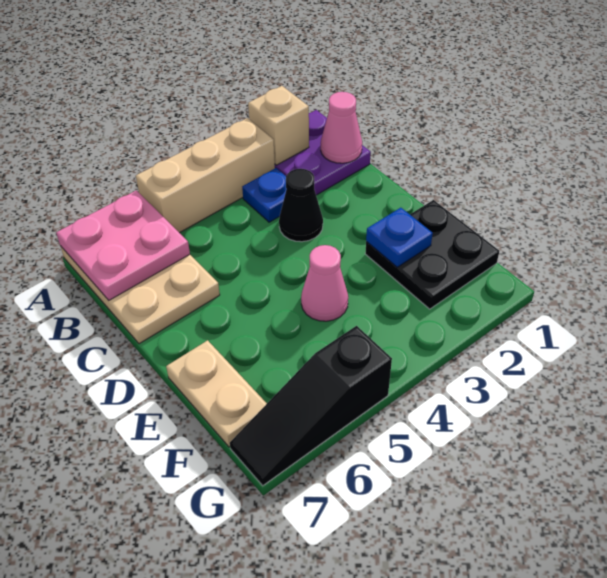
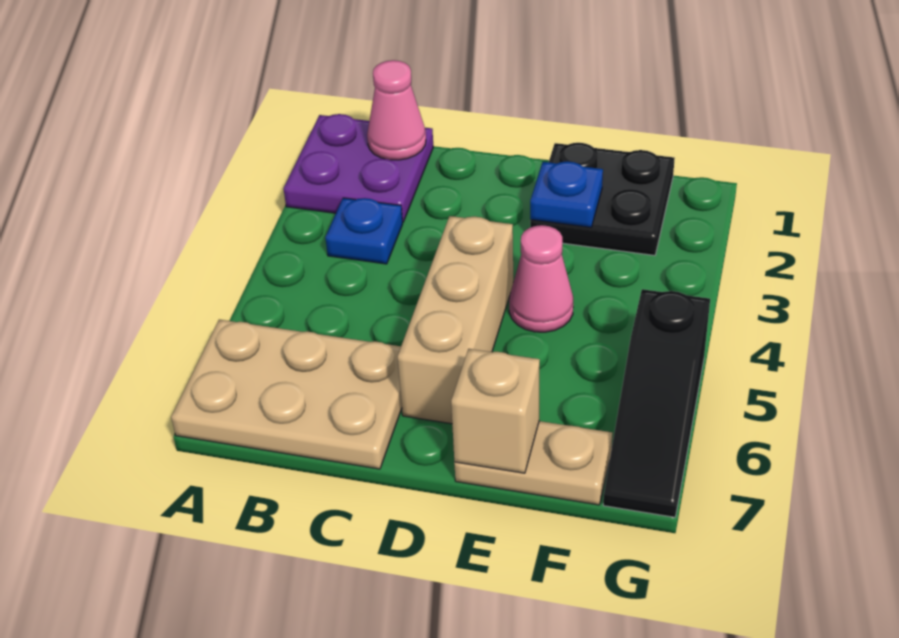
tan brick A2 level 2 -> tan brick E7 level 2
tan brick A3:A5 level 1 -> tan brick D4:D6 level 1
pink plate A6:B7 level 2 -> none
black cone C3 level 1 -> none

